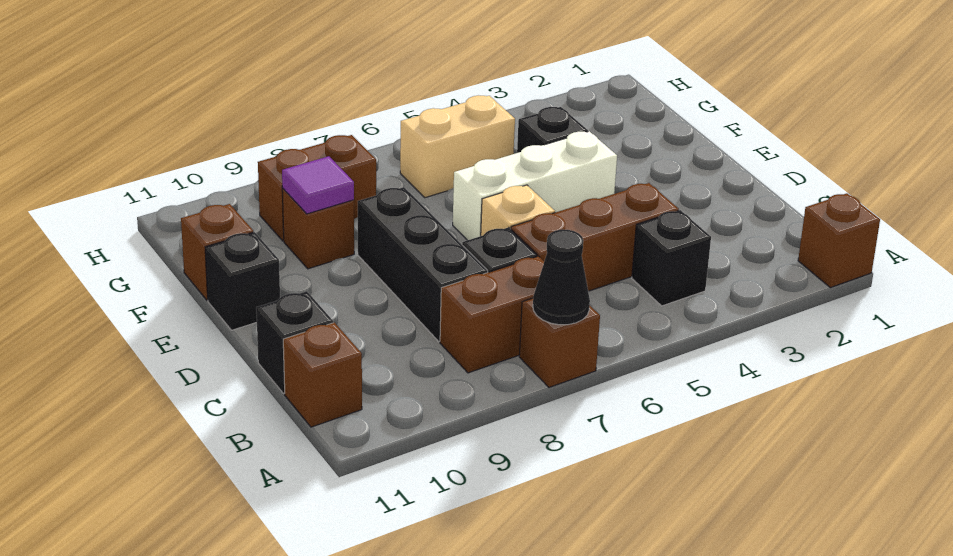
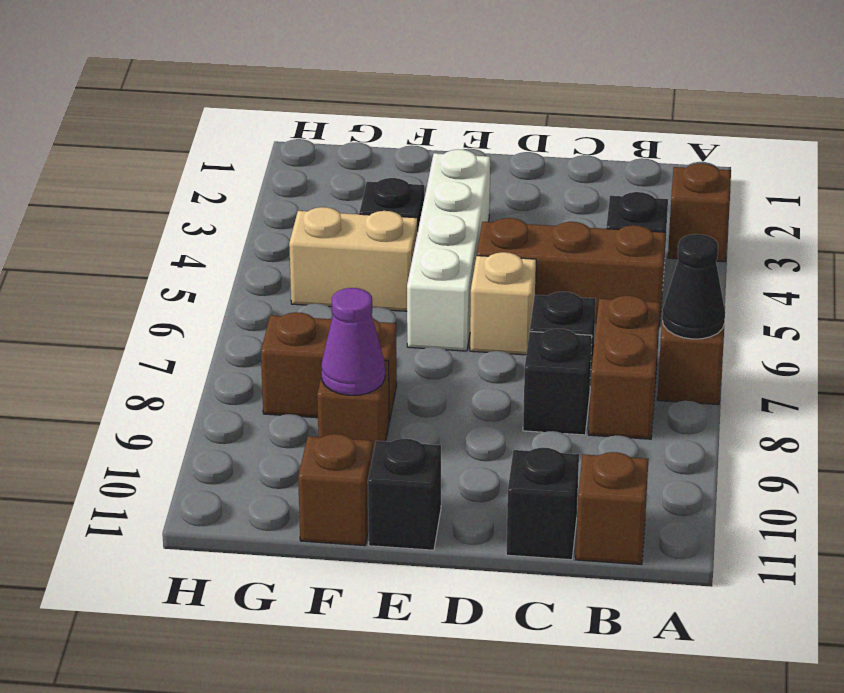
brown brick A1 level 1 -> brown brick A3 level 1
brown brick C4:C6 level 1 -> brown brick B5:D5 level 1
black brick C8:E8 level 1 -> black brick C8 level 1
white brick E4:E6 level 1 -> white brick E3:E6 level 1
purple tile F9 level 2 -> purple cone F9 level 2
tan brick G5:G6 level 1 -> tan brick F5:G5 level 1
brown brick G8:G9 level 1 -> brown brick F8:G8 level 1

